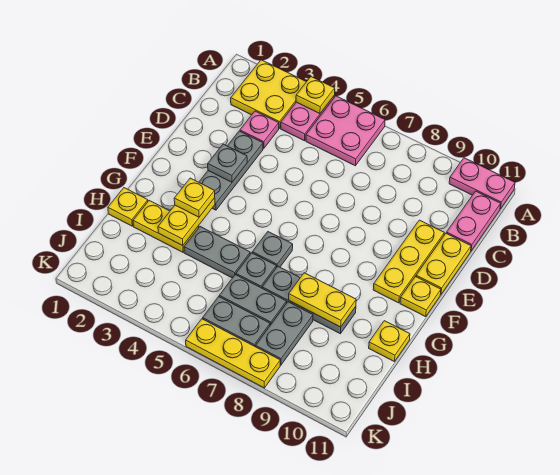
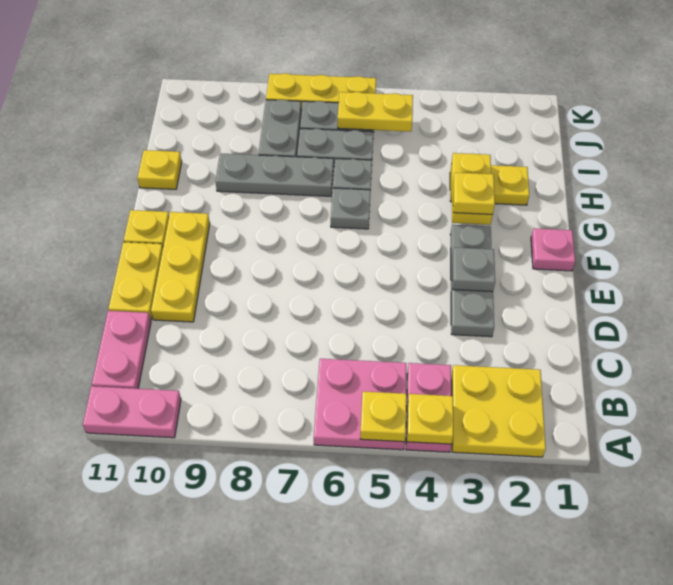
pink plate C3 level 1 -> pink plate F1 level 1
yellow plate H1 level 1 -> yellow plate A5 level 2
grey plate H4:H5 level 1 -> none
yellow plate H8:H9 level 2 -> yellow plate J5:J6 level 2

